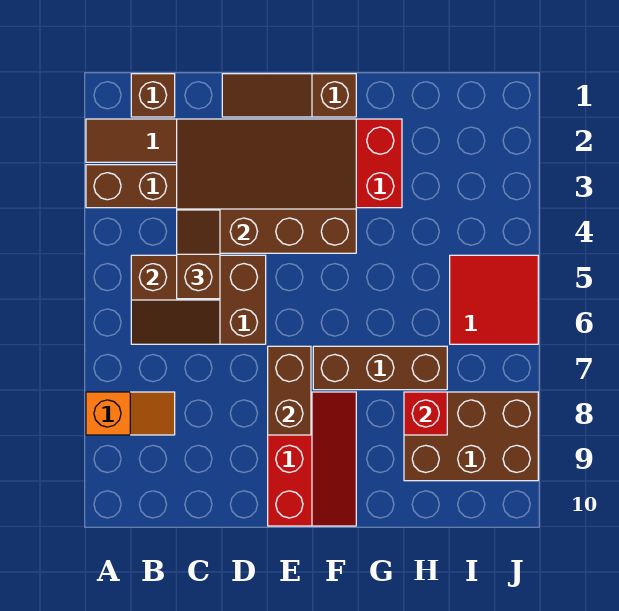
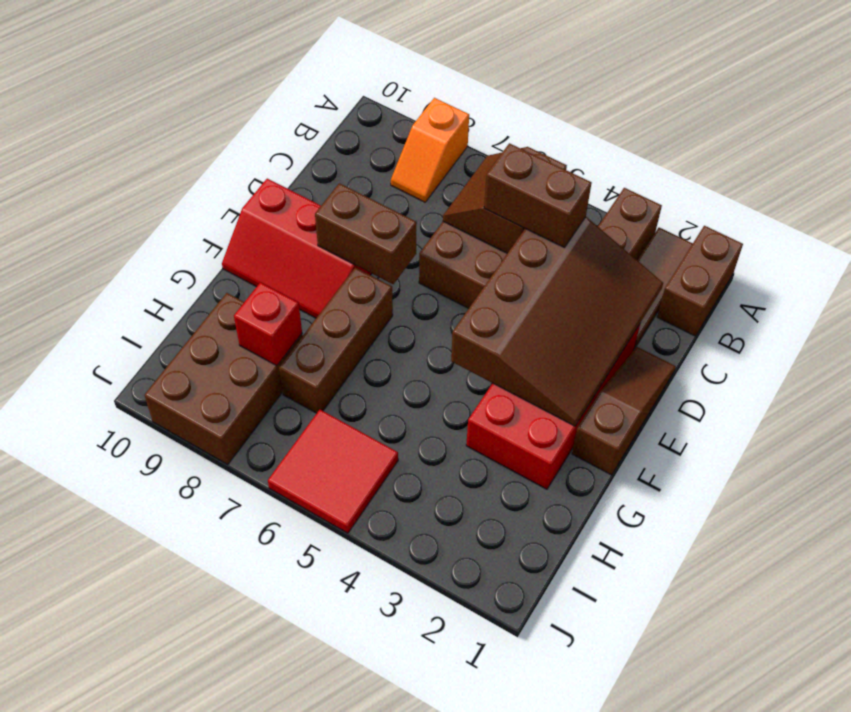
brown brick B1 level 1 -> brown brick A1:B1 level 1
brown slope C4:C5 level 3 top 5 -> brown brick C4:C5 level 3

